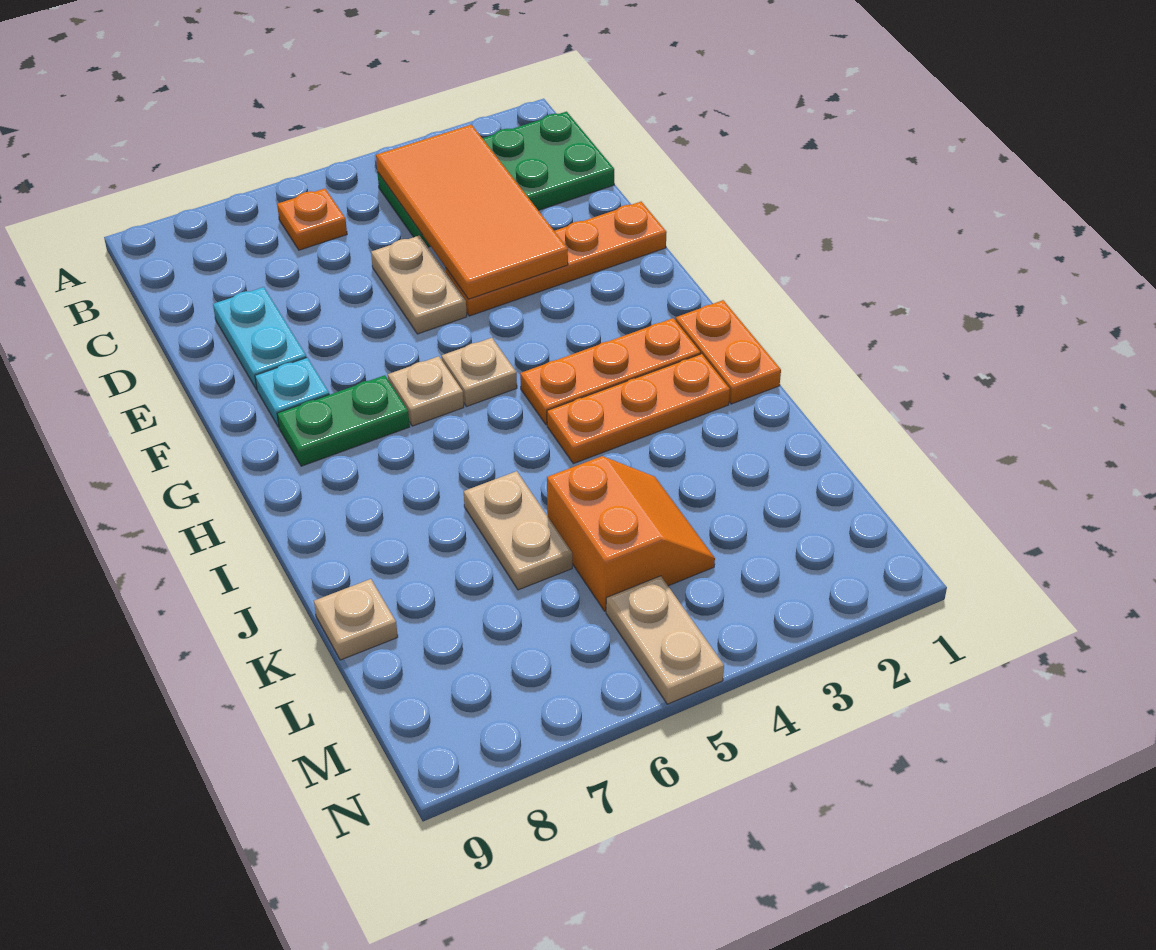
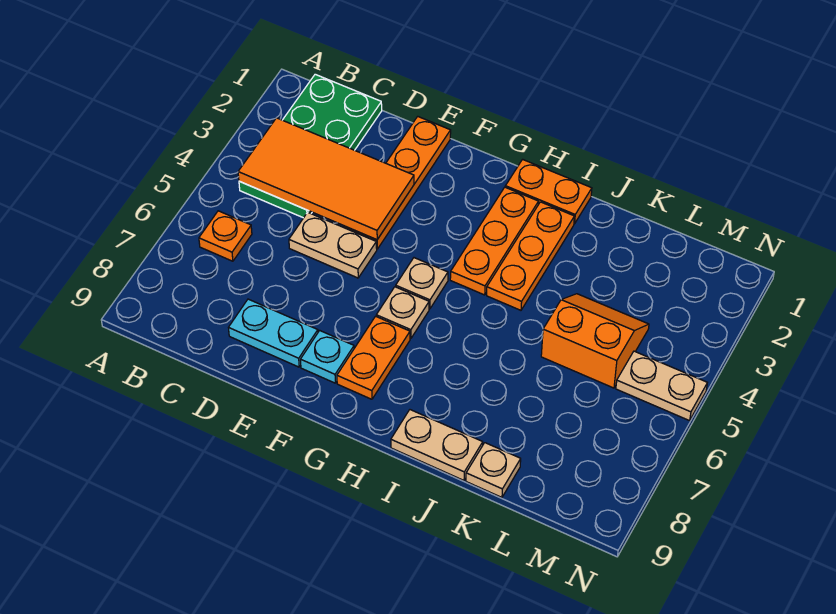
green plate G7:G8 level 1 -> orange plate G7:G8 level 1
tan plate J6:K6 level 1 -> tan plate I9:J9 level 1

